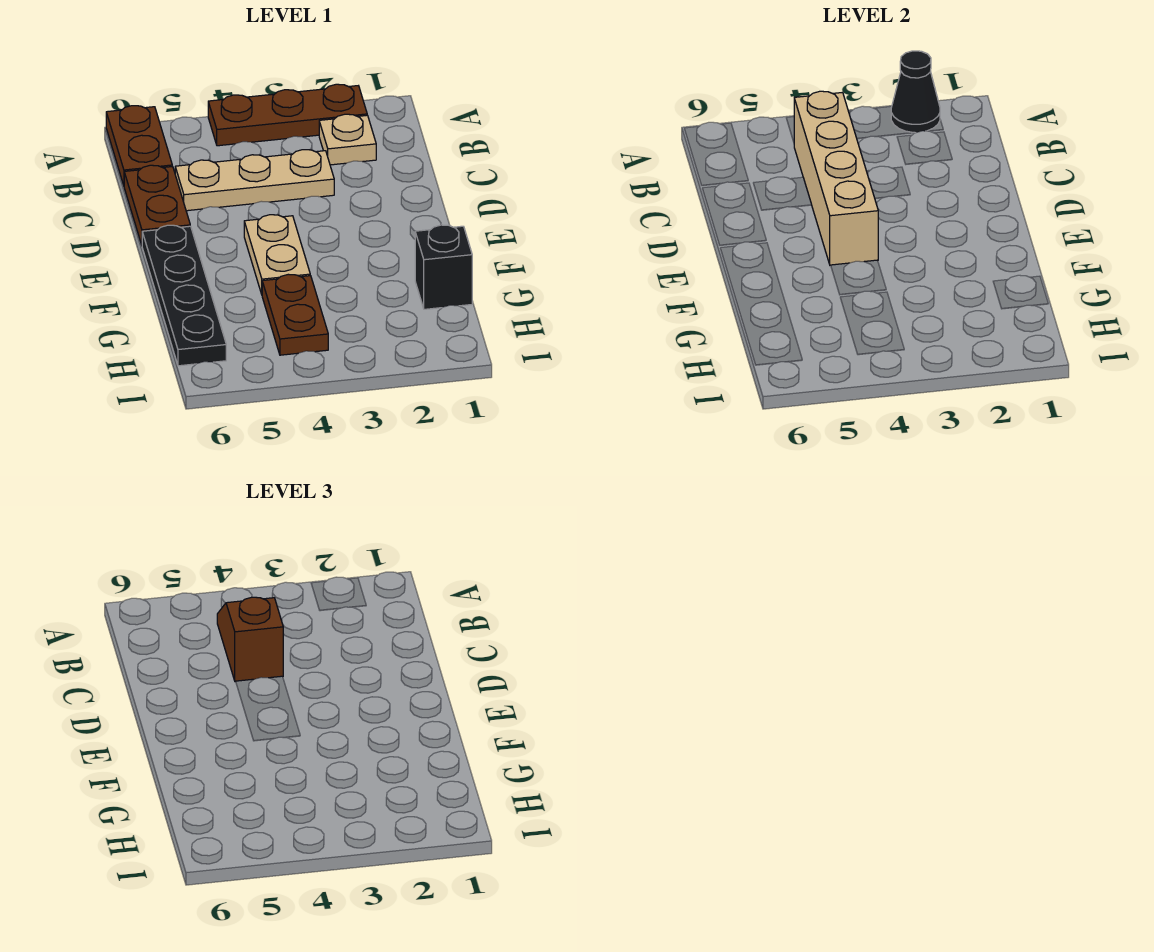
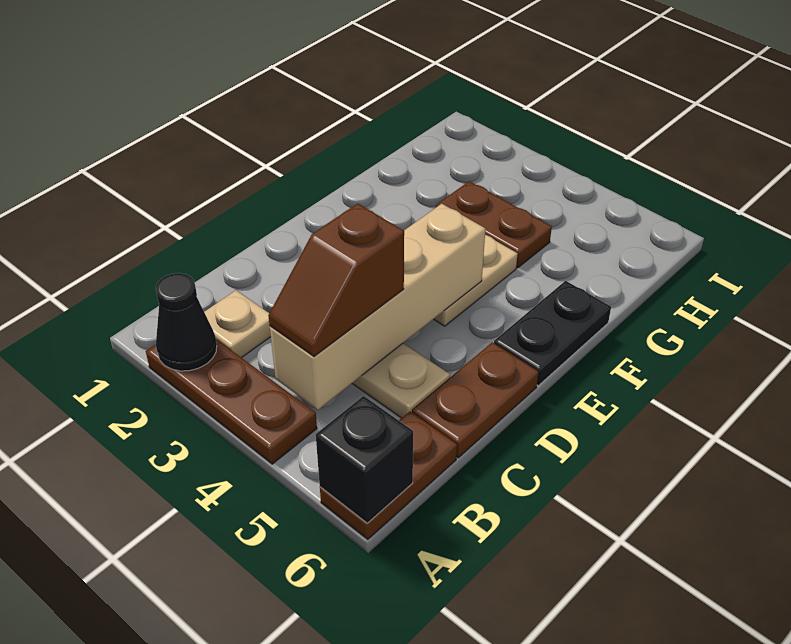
black plate E6:H6 level 1 -> black plate E6:F6 level 1
black brick G1 level 1 -> black brick A6 level 2
brown plate G4:H4 level 1 -> brown plate G3:G4 level 1

